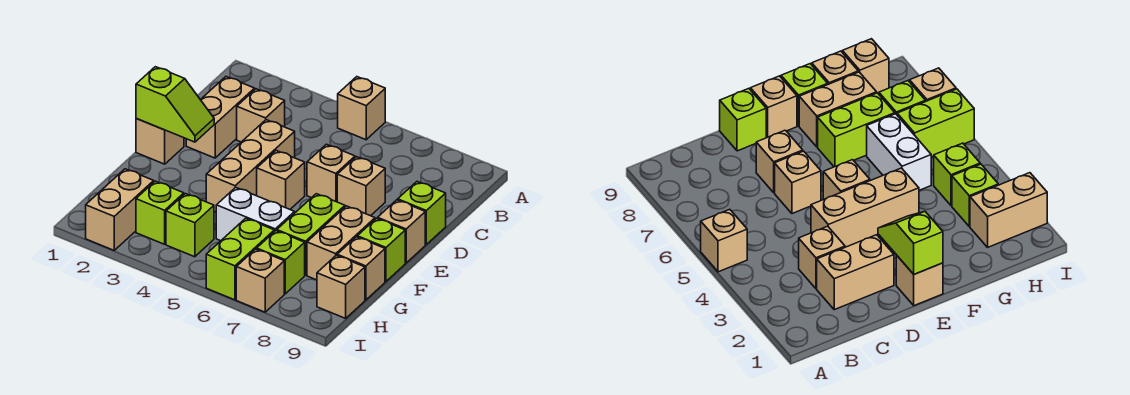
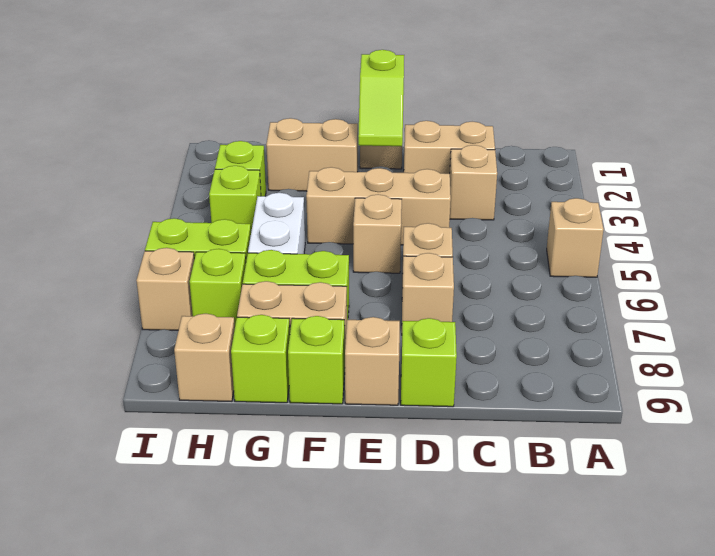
tan brick G9 level 1 -> lime brick G9 level 1
tan brick H2:I2 level 1 -> tan brick F2:G2 level 1

